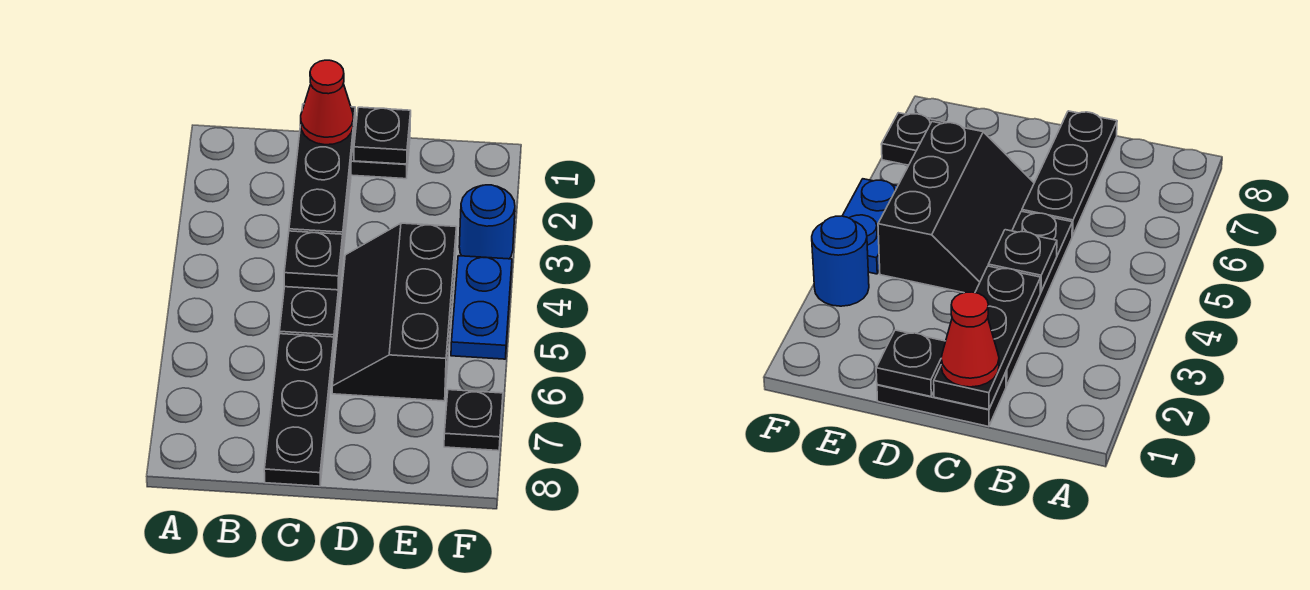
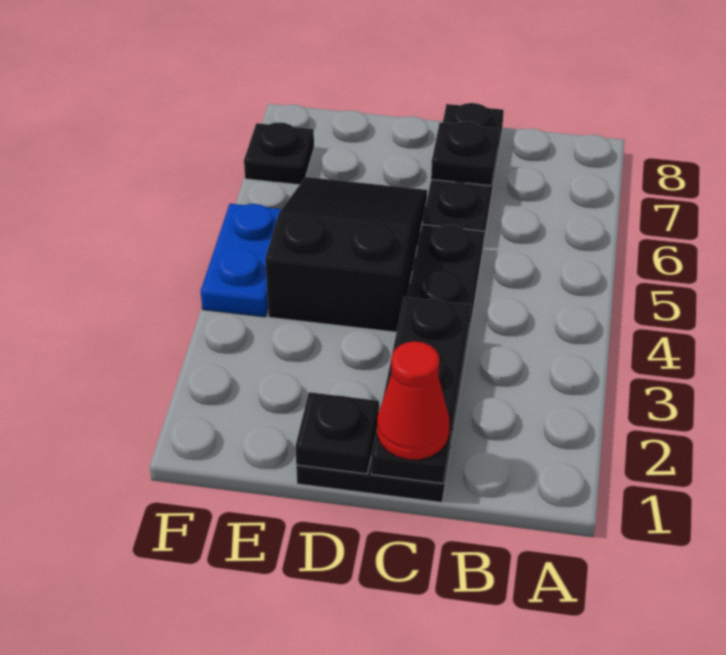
black plate C4 level 2 -> black plate C7 level 2
black slope D4:E6 level 1 top E -> black slope D4:E6 level 1 top 4
blue round brick F3 level 1 -> none

